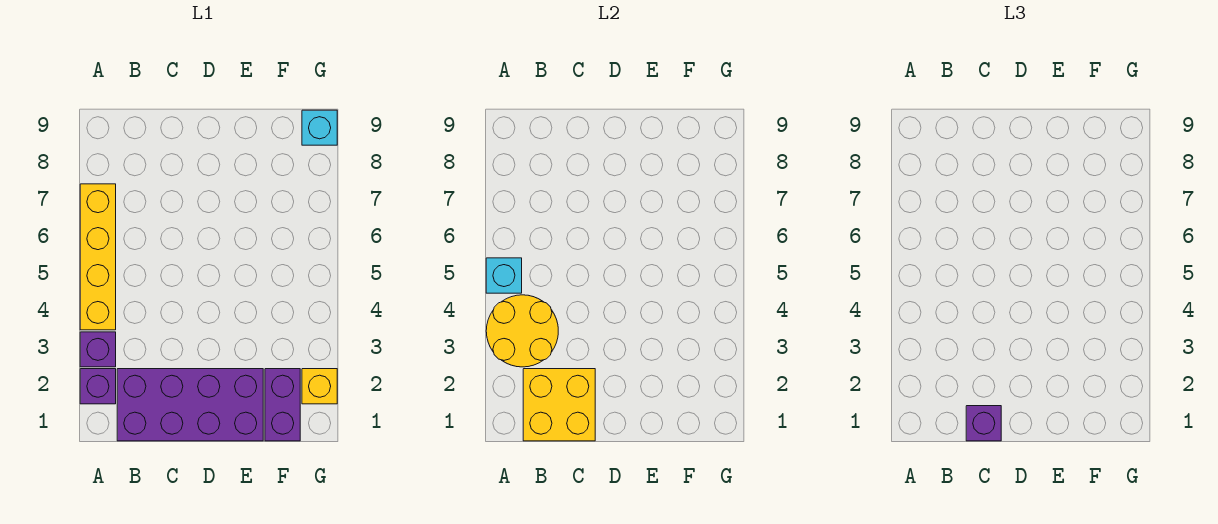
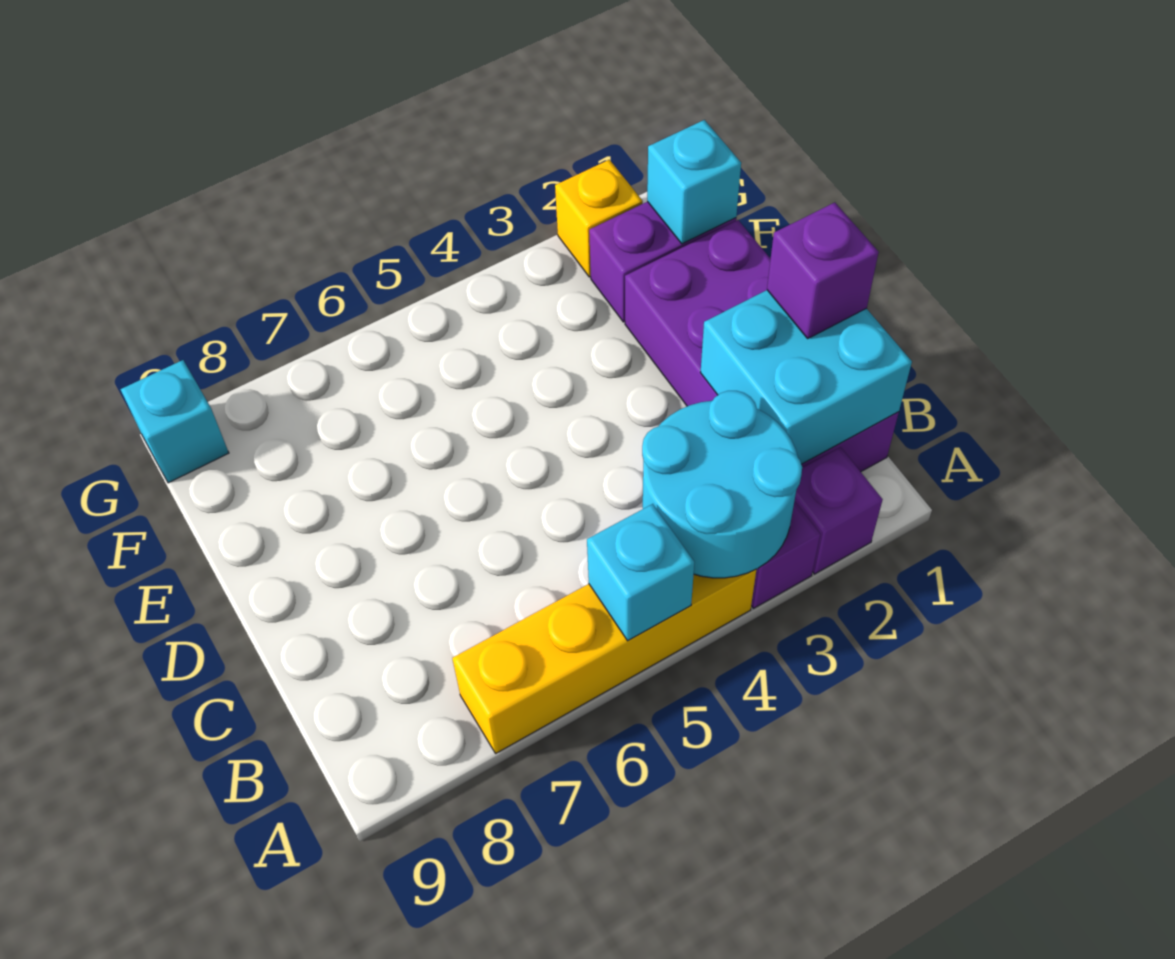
yellow round brick A3:B4 level 2 -> cyan round brick A3:B4 level 2
yellow brick B1:C2 level 2 -> cyan brick B1:C2 level 2
none -> cyan brick F1 level 2

